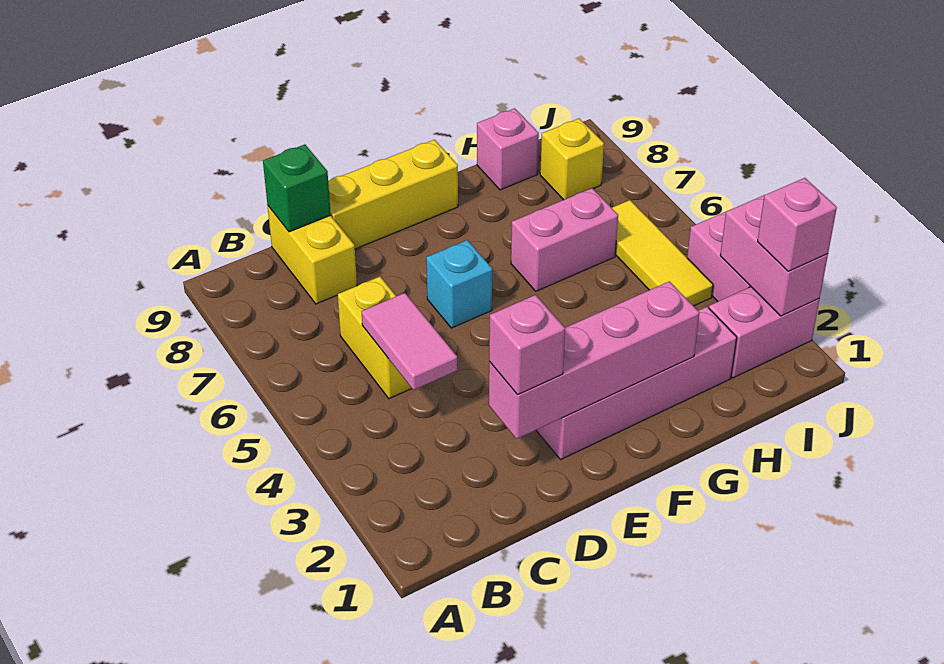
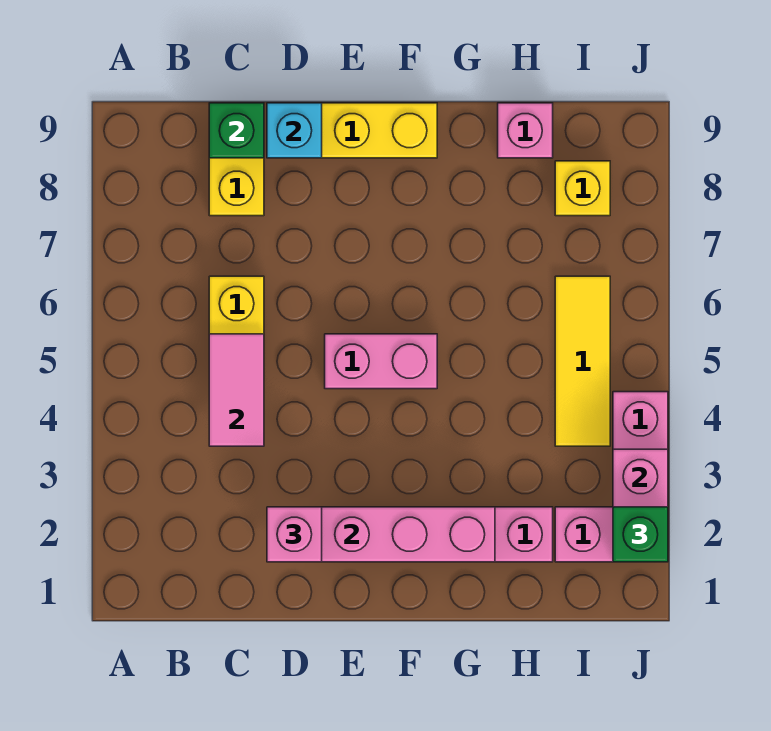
cyan brick E6 level 1 -> cyan brick D9 level 2
pink brick G6:H6 level 1 -> pink brick E5:F5 level 1
pink brick J2 level 3 -> green brick J2 level 3

